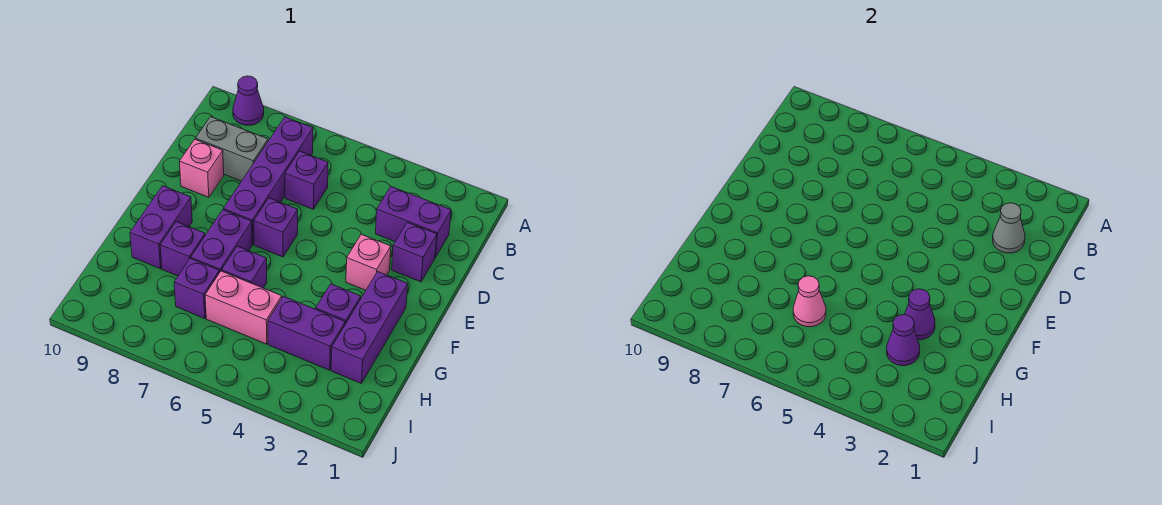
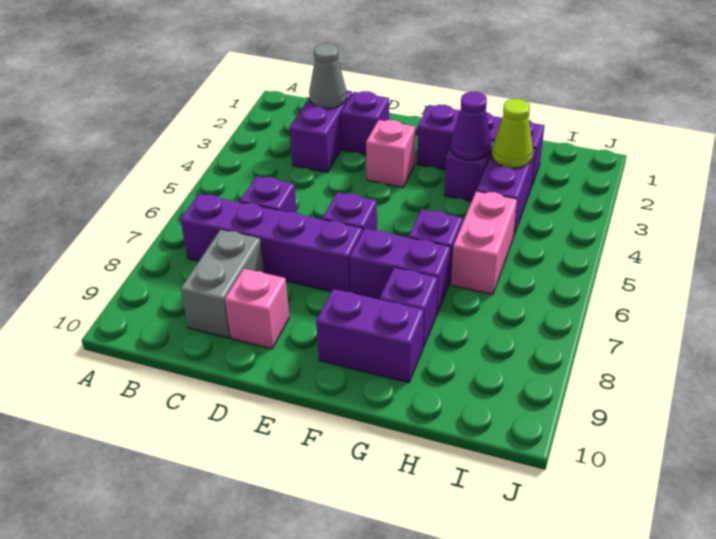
purple cone A9 level 1 -> none
purple cone H3 level 2 -> lime cone H3 level 2
pink cone H6 level 2 -> none
purple brick H7 level 1 -> none

